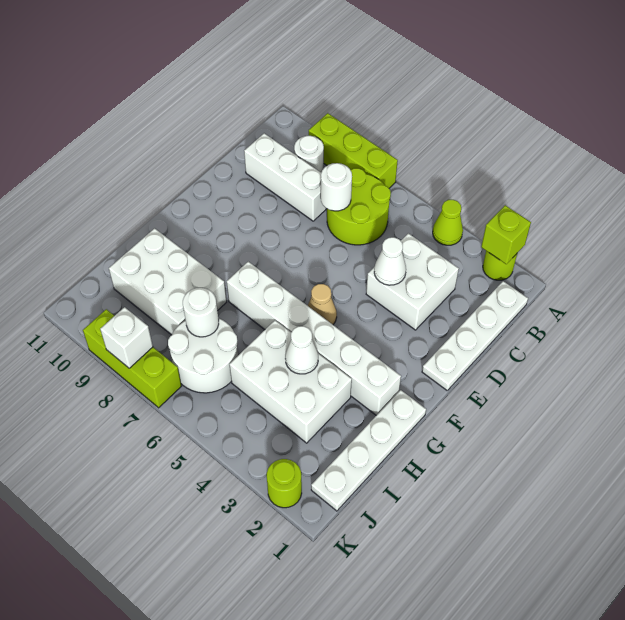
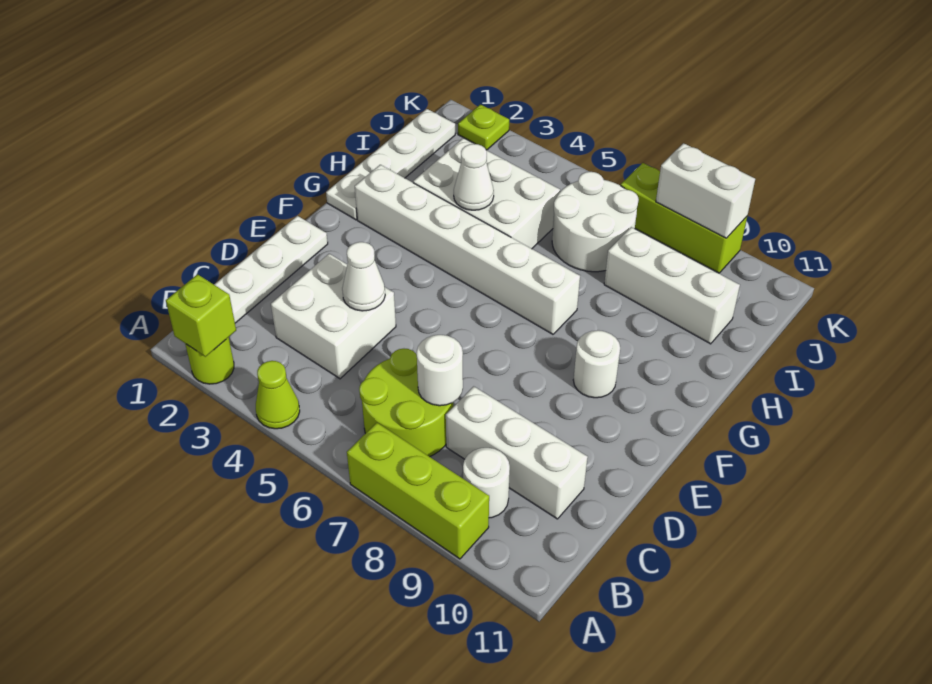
tan cone F5 level 1 -> none
white brick H8:I10 level 1 -> white brick I8:I10 level 1
white round brick I7 level 2 -> white round brick F9 level 1
lime round brick K2 level 1 -> lime plate K2 level 1
white brick K8 level 2 -> white brick K8:K9 level 2

